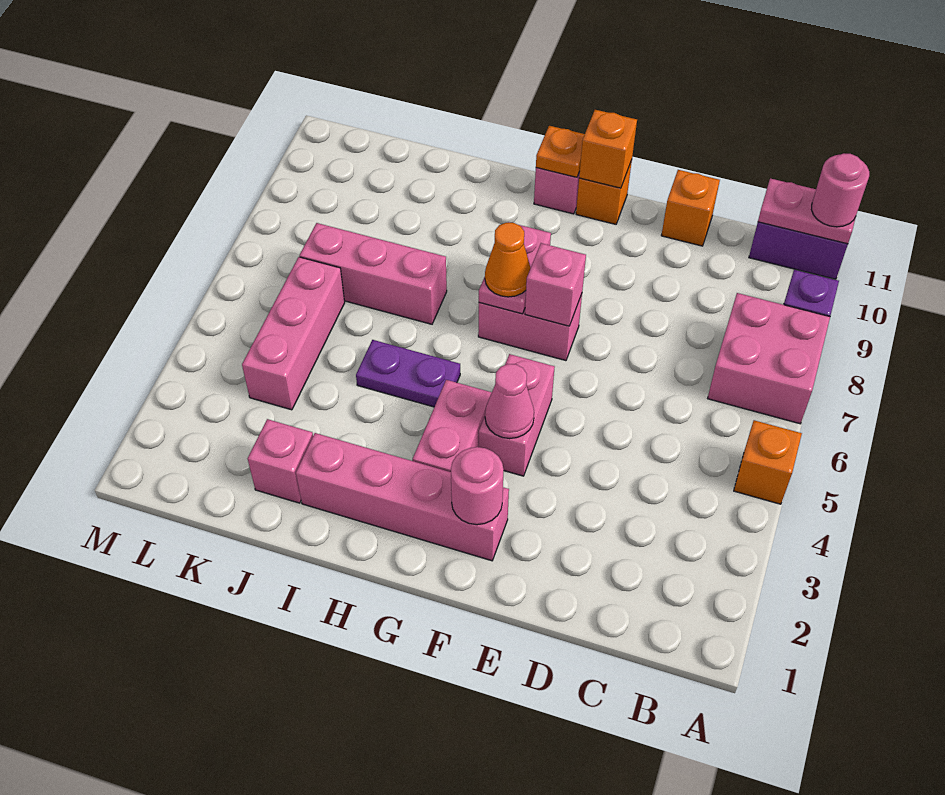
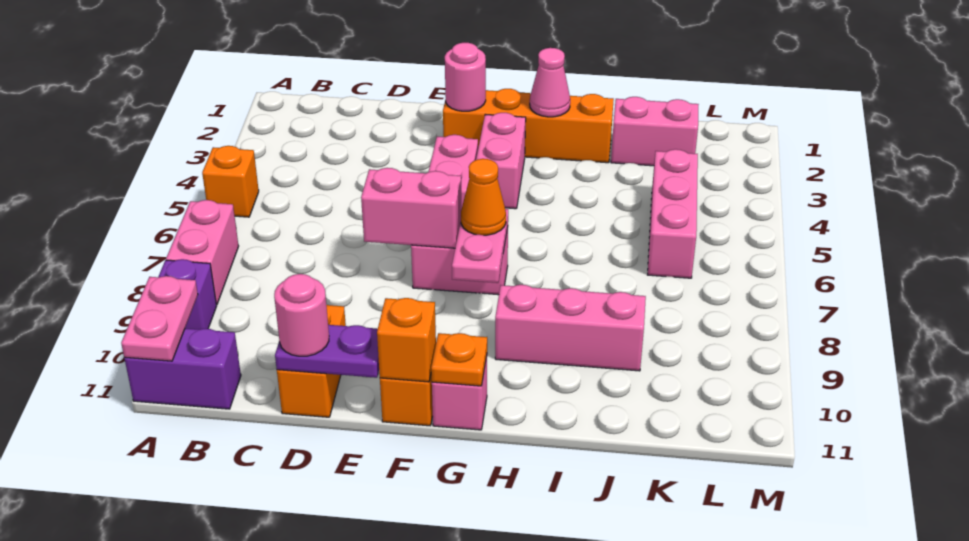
pink brick A7:B8 level 1 -> pink brick A7:A8 level 1
pink plate A11:B11 level 2 -> pink plate A10:A11 level 2
pink round brick A11 level 3 -> pink round brick D11 level 3
orange brick D11 level 1 -> orange brick D10:D11 level 1
pink brick F2:I2 level 1 -> orange brick F2:I2 level 1
pink cone F4 level 2 -> pink cone H2 level 2
pink brick F7 level 2 -> pink brick E7:F7 level 2
purple plate H5:I5 level 1 -> purple plate D11:E11 level 2
pink brick I7:K7 level 1 -> pink brick H9:J9 level 1
pink brick J2 level 1 -> pink brick J2:K2 level 1

